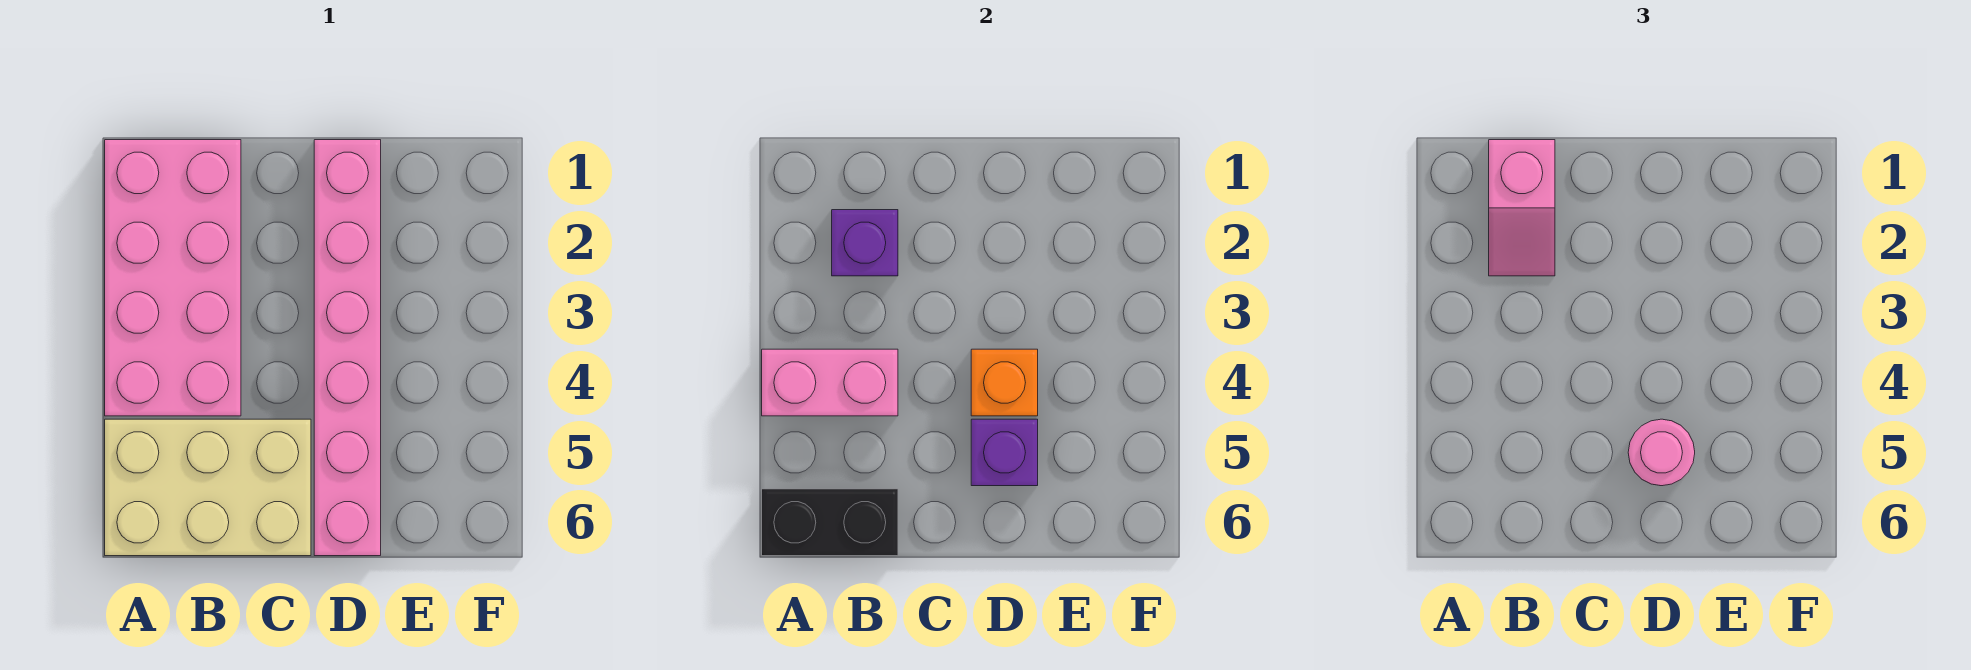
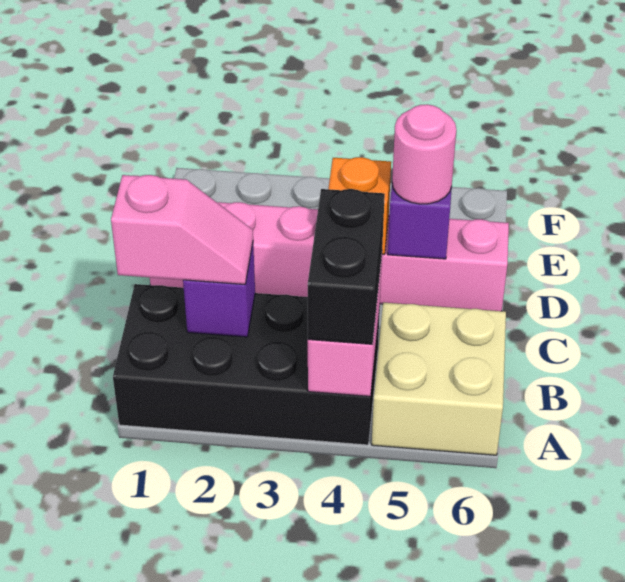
pink brick A1:B4 level 1 -> black brick A1:B4 level 1
tan brick A5:C6 level 1 -> tan brick A5:B6 level 1
black brick A6:B6 level 2 -> black brick A4:B4 level 3

